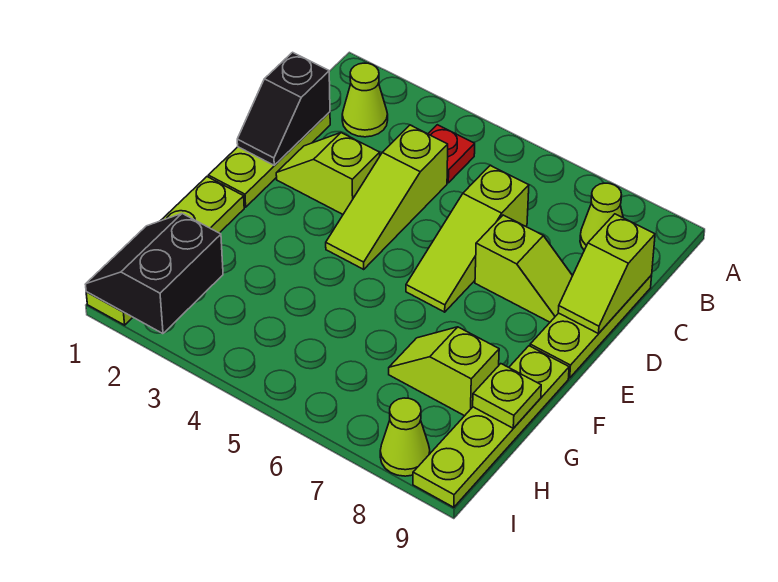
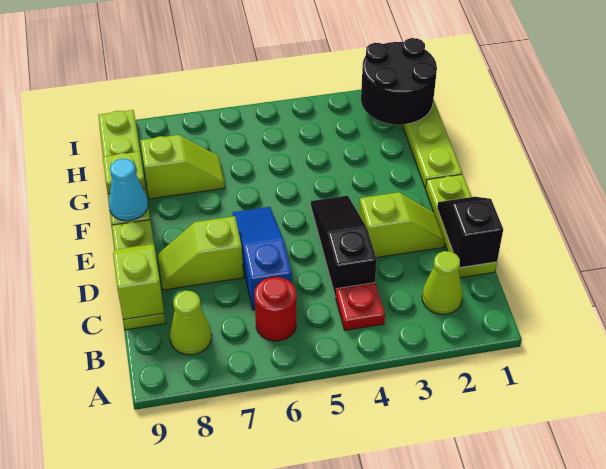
none -> red round brick B6 level 1
lime slope C4:E4 level 1 top C -> black slope C4:E4 level 1 top C
lime slope C6:E6 level 1 top C -> blue slope C6:E6 level 1 top C
none -> cyan cone F9 level 2
black slope H1:I2 level 2 top 2 -> black round brick H1:I2 level 2
lime cone I8 level 1 -> none

